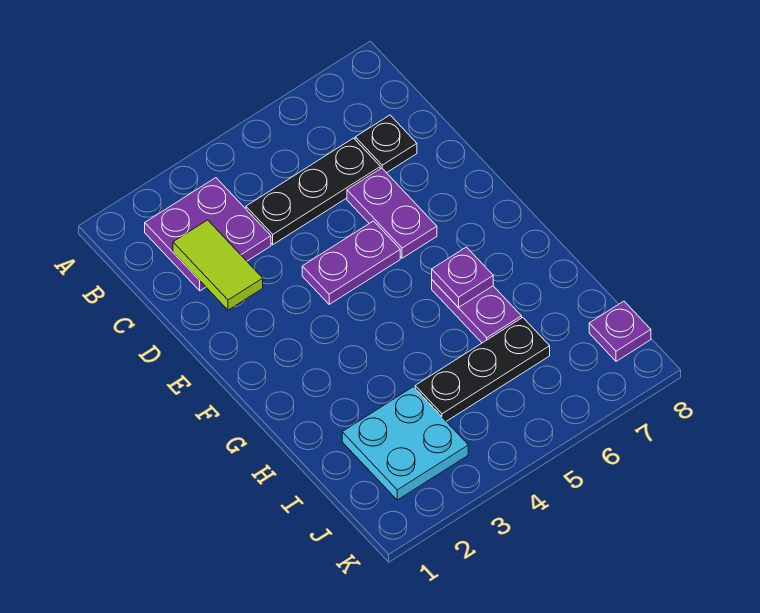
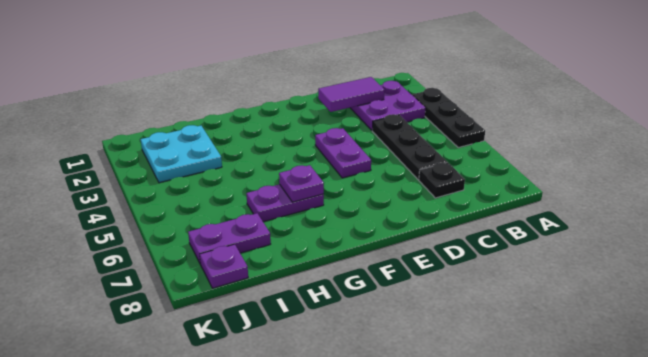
lime tile C2:D2 level 2 -> purple tile C2:D2 level 2
purple plate D6:E6 level 1 -> purple plate I7:J7 level 1
black plate I4:I6 level 1 -> black plate A3:A5 level 1

